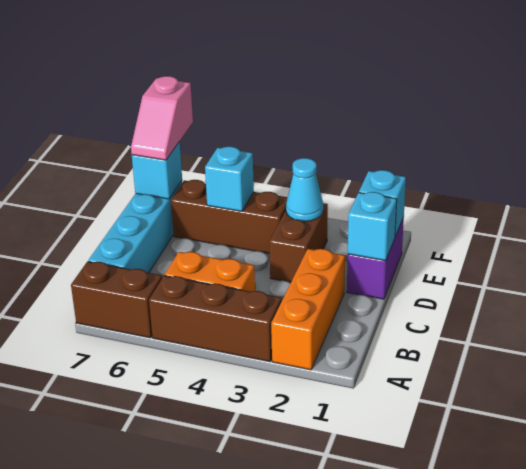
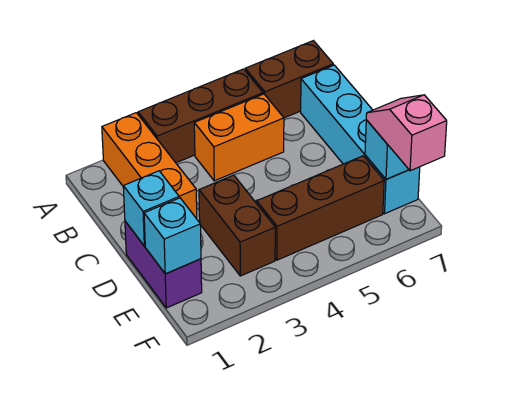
cyan cone E3 level 2 -> none
cyan brick E5 level 2 -> none

